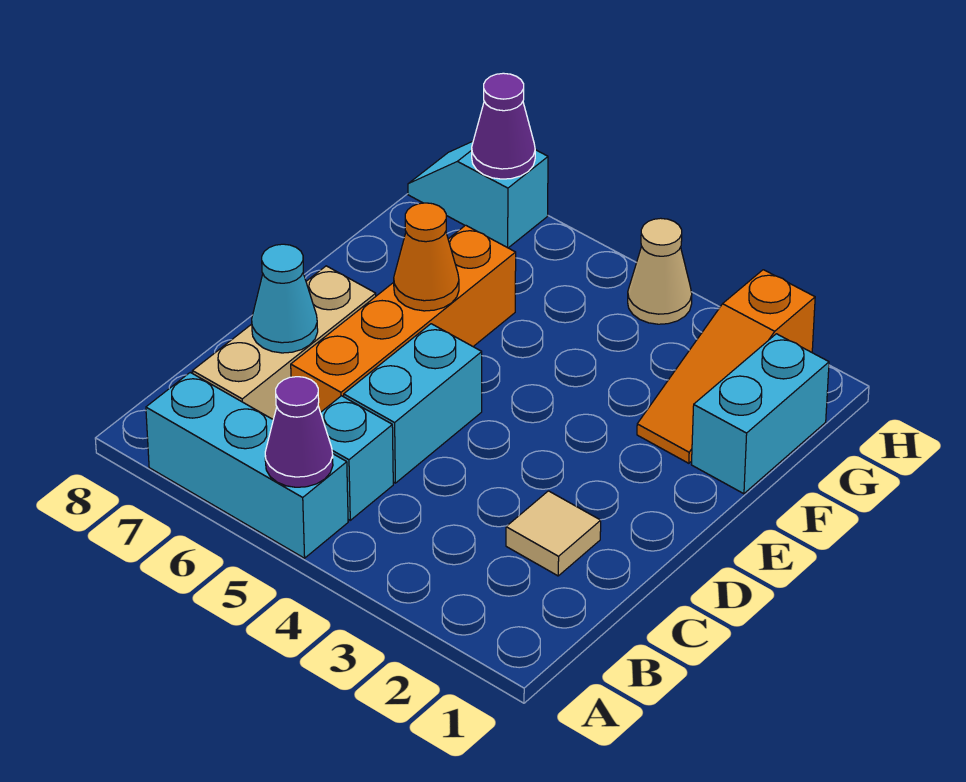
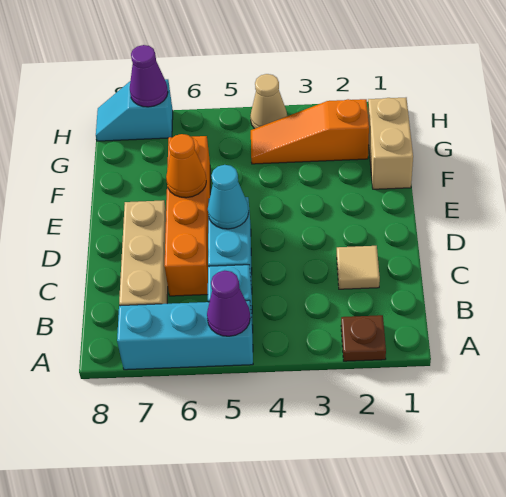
none -> brown plate A2 level 1
cyan cone C7 level 2 -> cyan cone D5 level 2
cyan brick F1:G1 level 1 -> tan brick F1:G1 level 1
orange slope F2:H2 level 1 top H -> orange slope G2:G4 level 1 top 2

